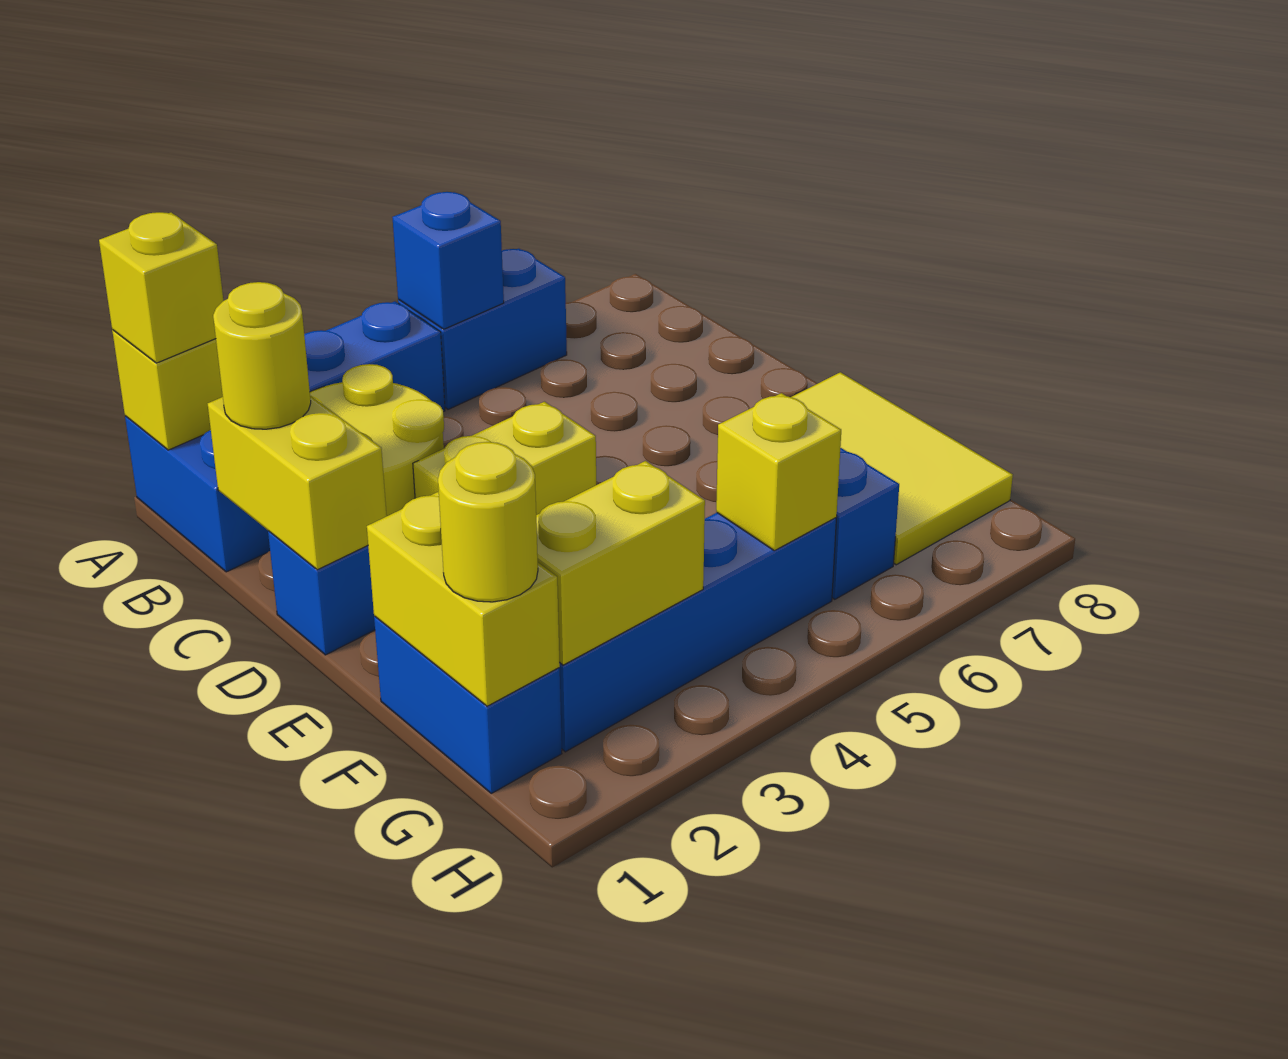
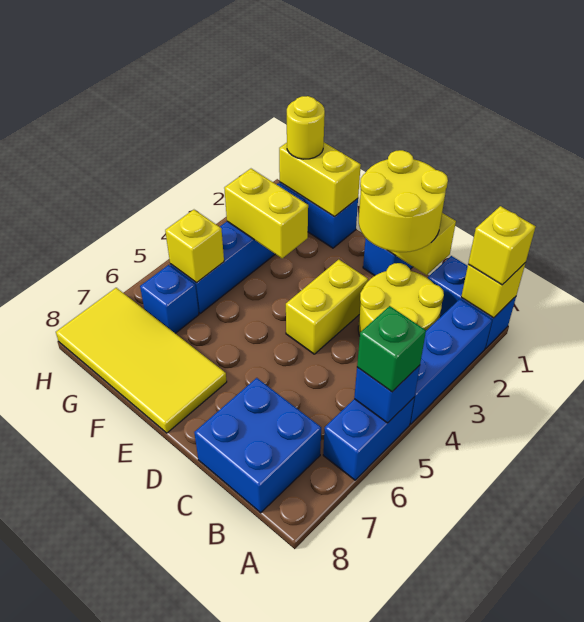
none -> green brick A5 level 3
none -> blue brick B7:C8 level 1
yellow round brick C1 level 3 -> yellow round brick C1:D2 level 3
yellow tile E7:G8 level 1 -> yellow tile E7:H8 level 1
yellow brick G2:G3 level 2 -> yellow brick F3:G3 level 2

